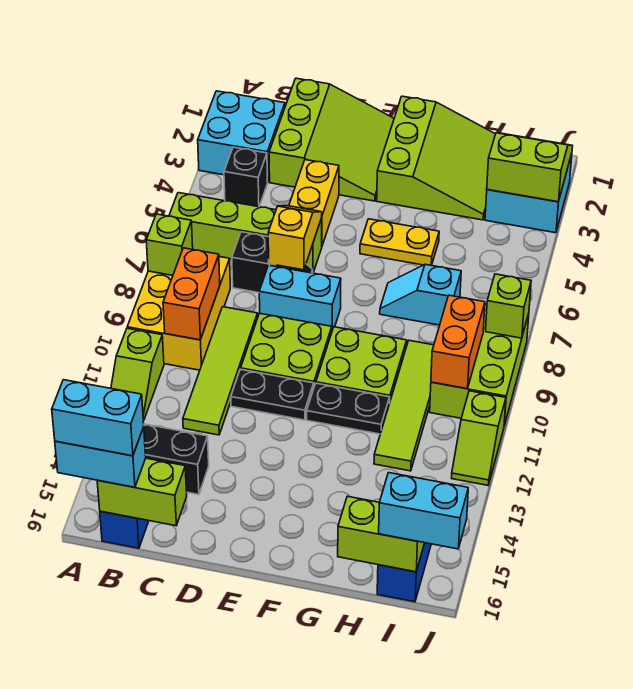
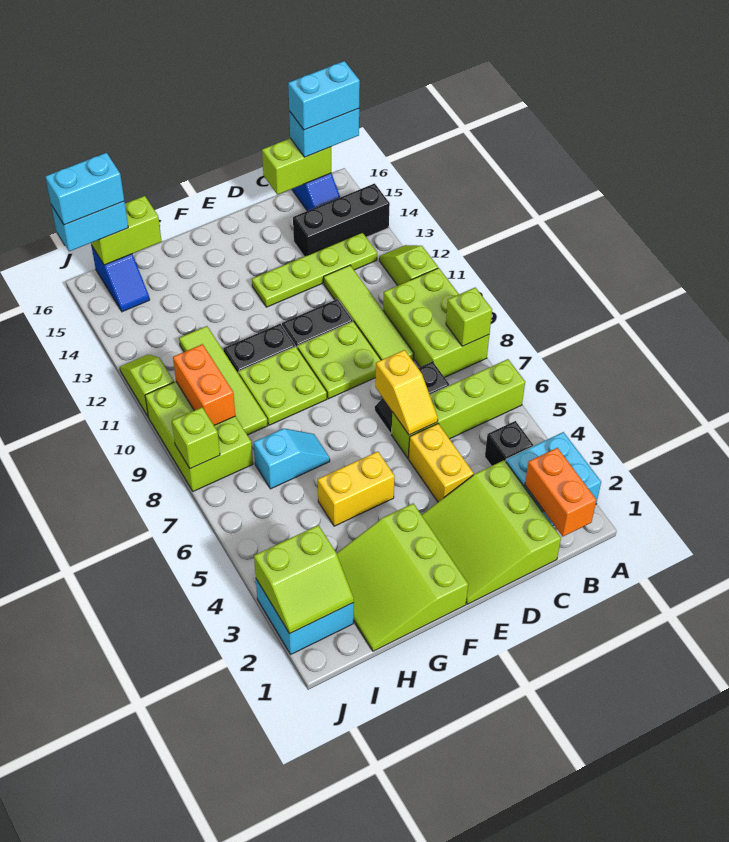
yellow brick A8:B10 level 1 -> lime brick A8:B10 level 1
orange brick B9:B10 level 2 -> orange brick B1:B2 level 2
none -> lime plate B13:E13 level 1
cyan brick D8:E8 level 1 -> cyan brick I16:J16 level 4
yellow plate F5:G5 level 1 -> yellow brick F5:G5 level 1

